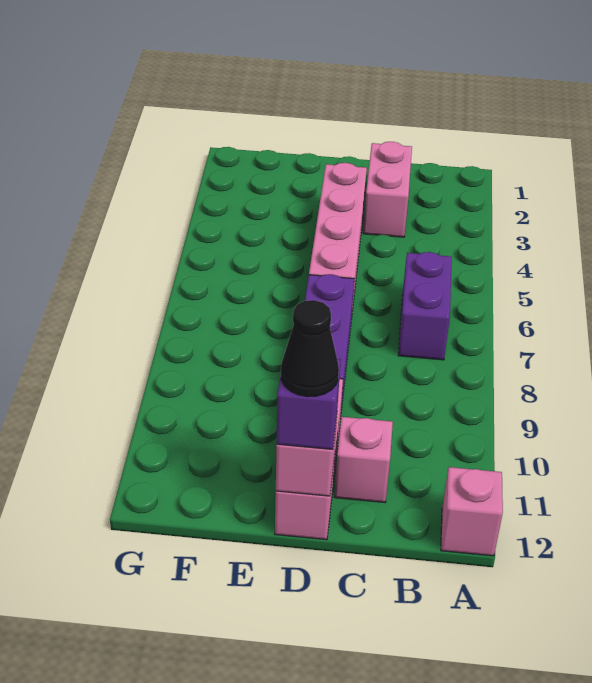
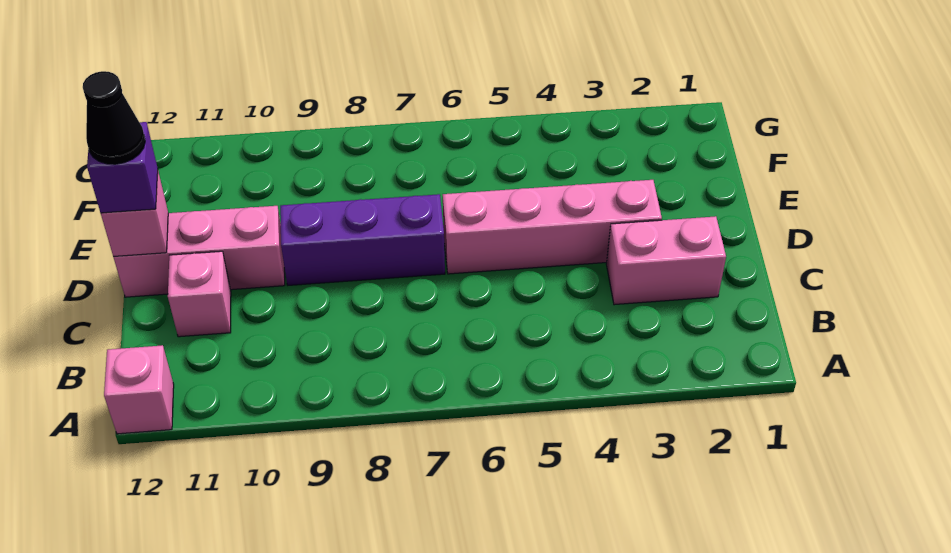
purple brick B6:B7 level 1 -> none

